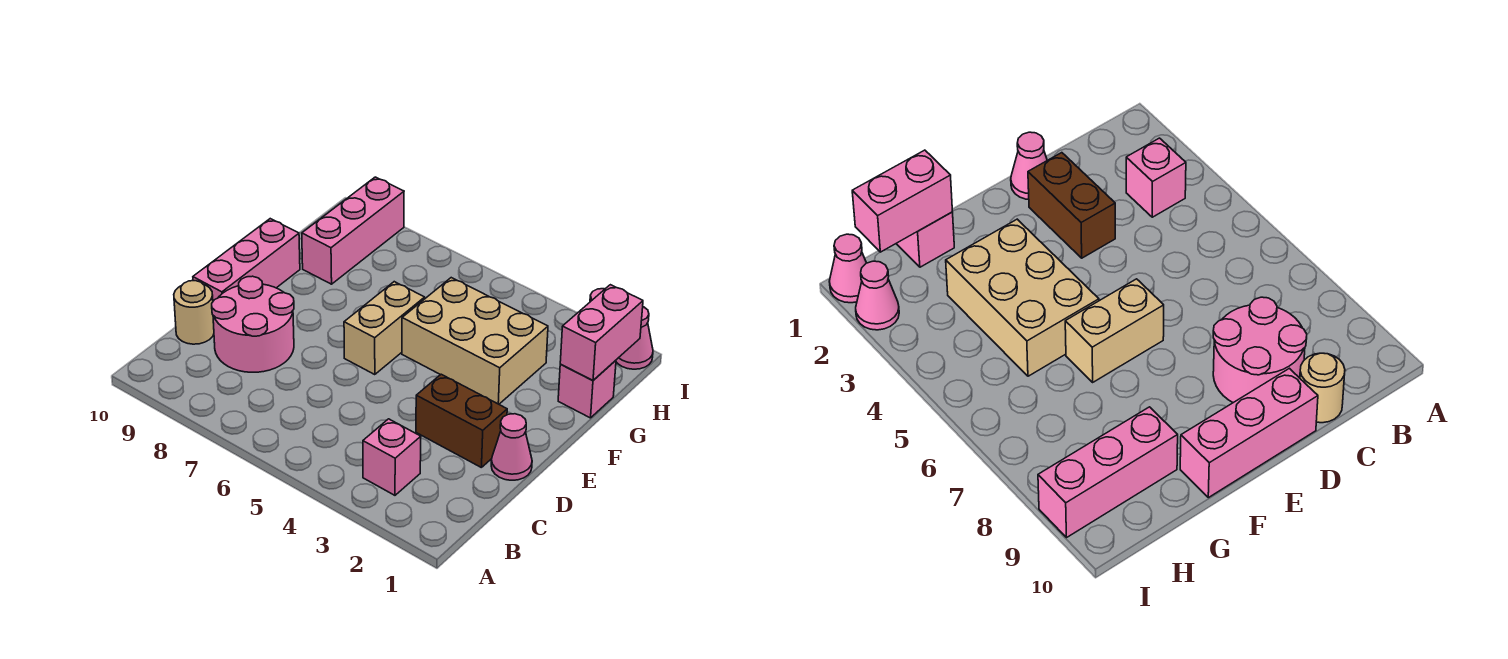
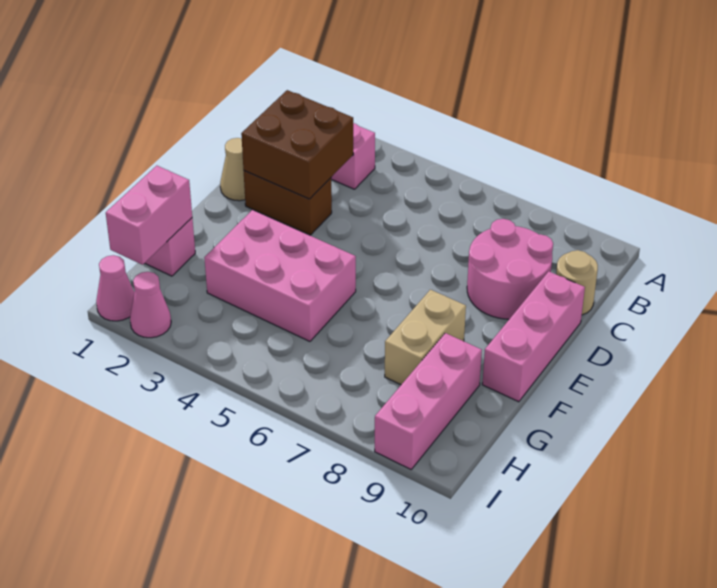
none -> brown brick C2:D3 level 2
pink cone D1 level 1 -> tan cone D1 level 1
tan brick E6:F6 level 1 -> tan brick F8:G8 level 1
tan brick F3:G5 level 1 -> pink brick F3:G5 level 1

